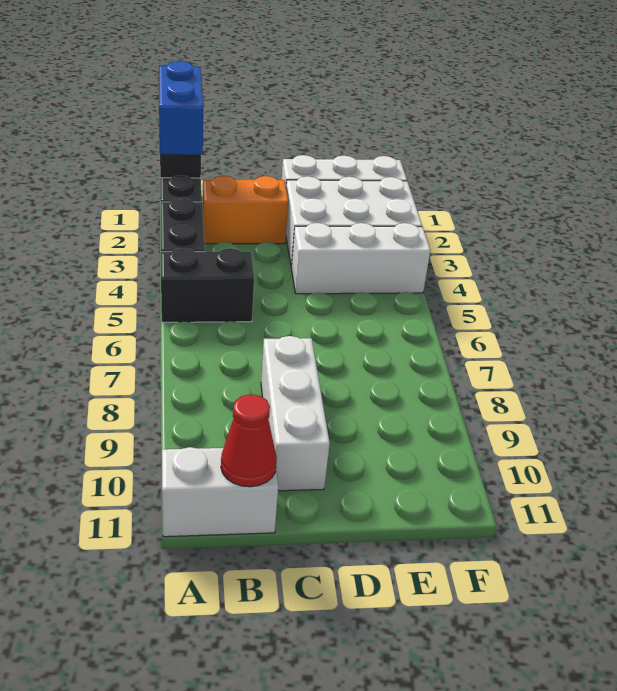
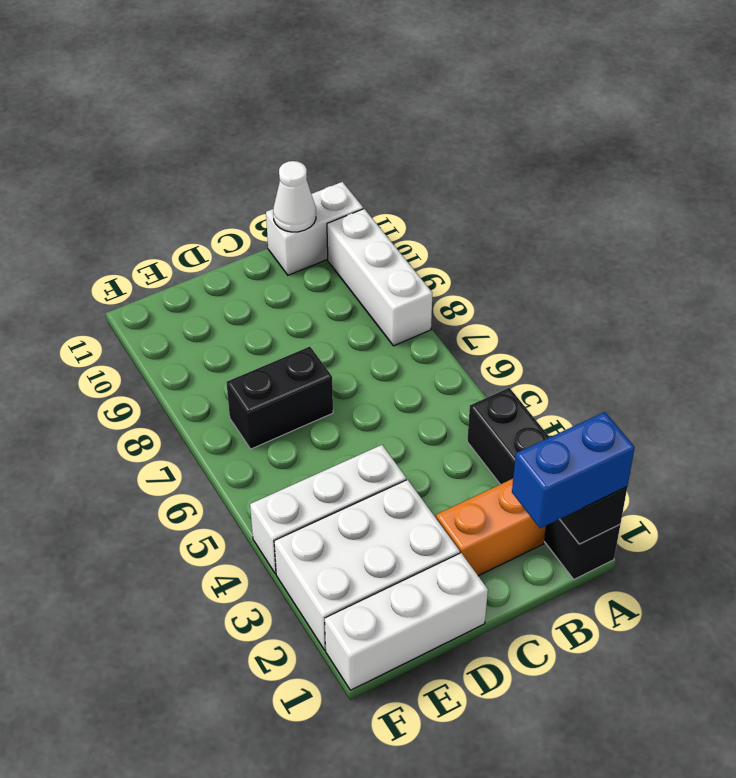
blue brick A1:A2 level 3 -> blue brick A1:B1 level 3
black brick A5:B5 level 1 -> black brick D7:E7 level 1
red cone B11 level 2 -> white cone B11 level 2
white brick C8:C10 level 1 -> white brick A8:A10 level 1

